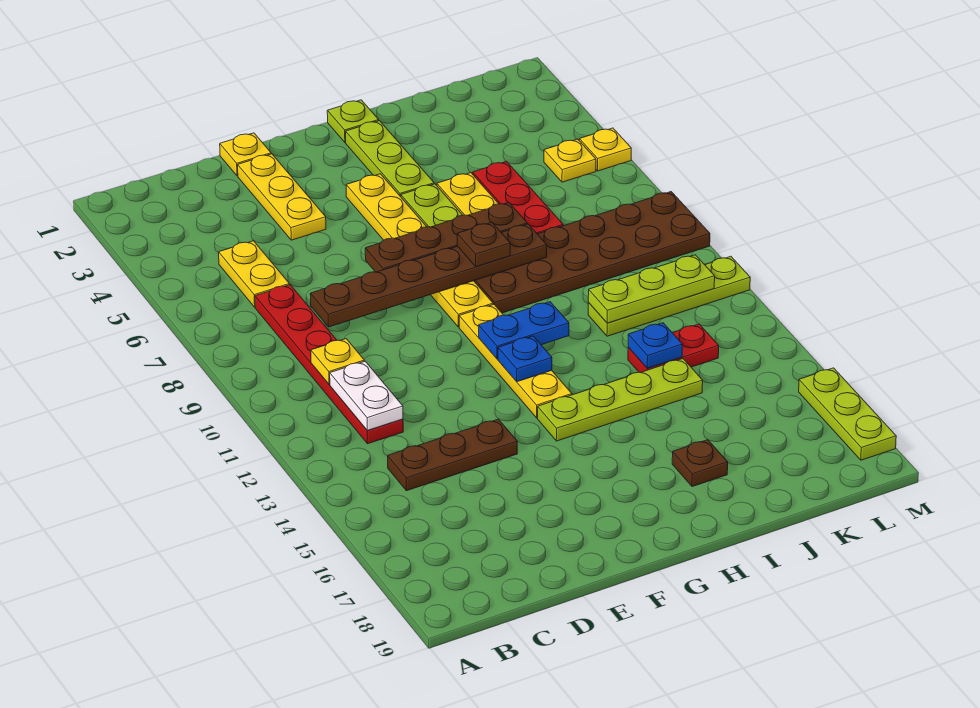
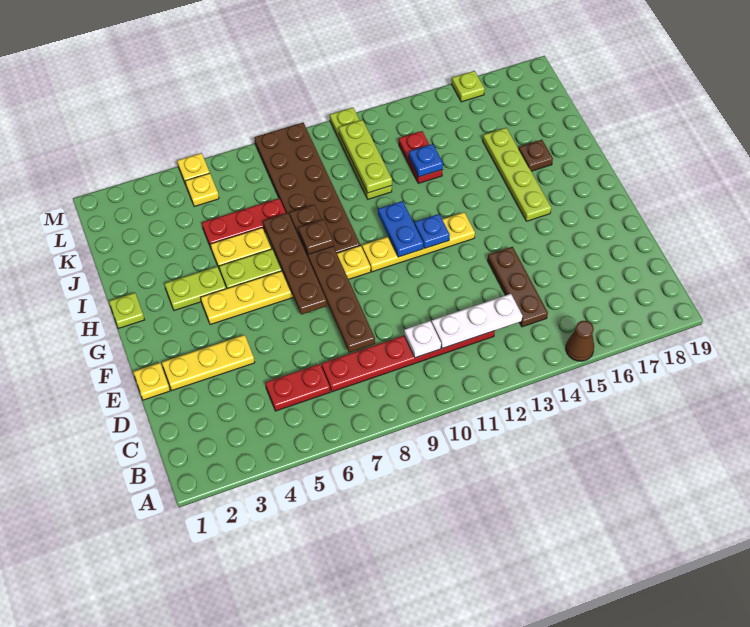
none -> brown cone A15 level 1
yellow plate C5:C6 level 1 -> red plate C5:C6 level 1
yellow plate C10 level 2 -> white plate C10 level 2
white plate C11:C12 level 2 -> white plate C11:C13 level 2
lime plate G14:J14 level 1 -> lime plate G16:J16 level 1
lime plate H2:H4 level 1 -> lime plate H3:H4 level 1
lime plate M16:M18 level 1 -> lime plate M16 level 1

